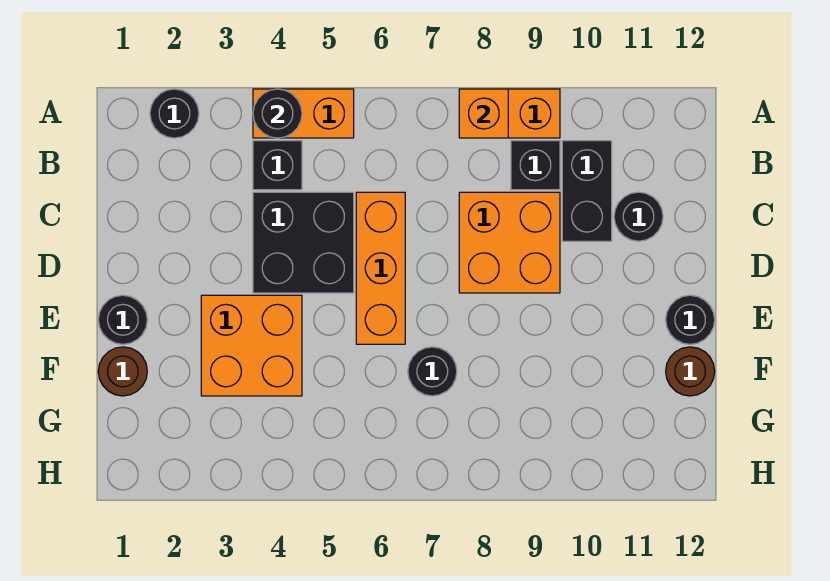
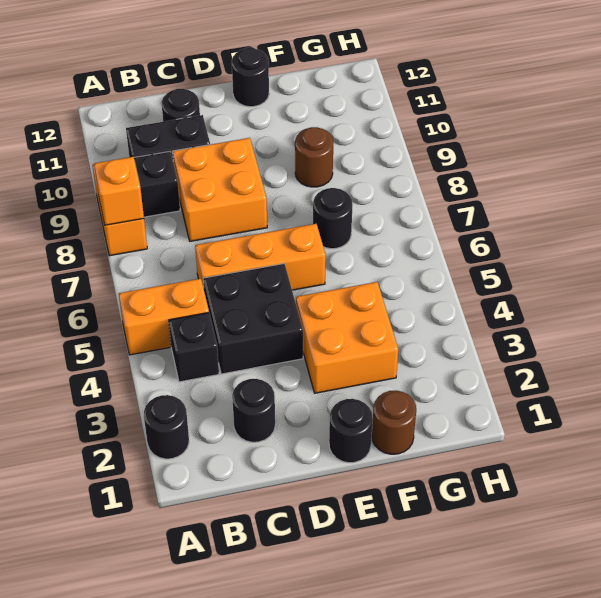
orange brick A4:A5 level 1 -> orange brick A5:B5 level 1
black round brick A4 level 2 -> black round brick C2 level 1
brown round brick F12 level 1 -> brown round brick F9 level 1

